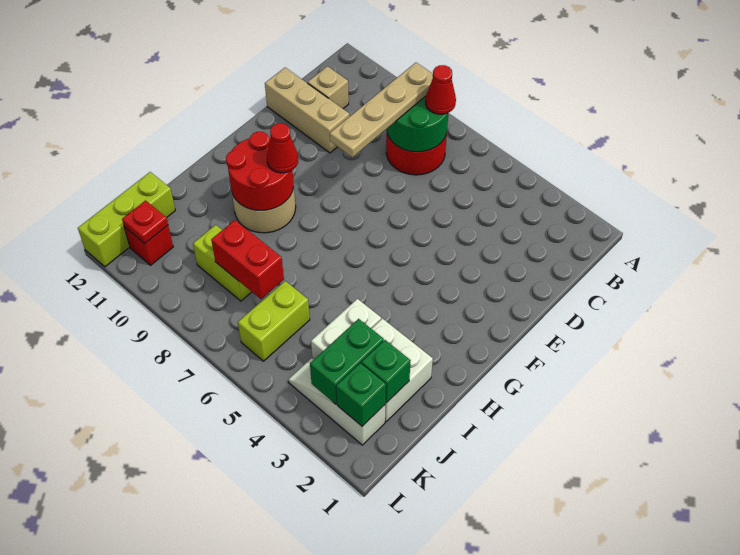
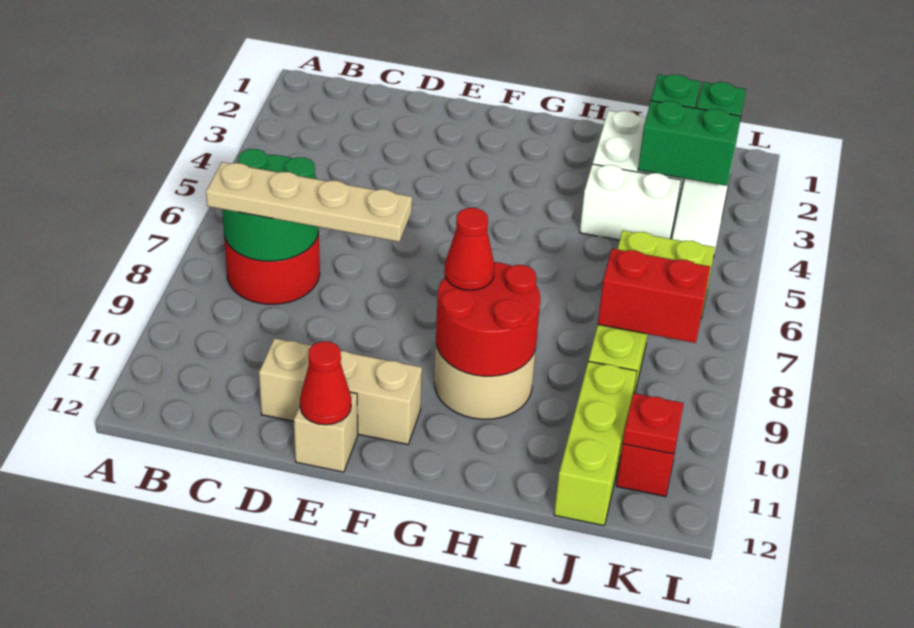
red cone B7 level 3 -> red cone E12 level 2
tan brick C11 level 1 -> tan brick E12 level 1
tan brick D10:D12 level 1 -> tan brick D11:F11 level 1
red brick J7:J8 level 2 -> red brick J8:K8 level 2
lime brick J12:L12 level 1 -> lime brick J10:J12 level 1

